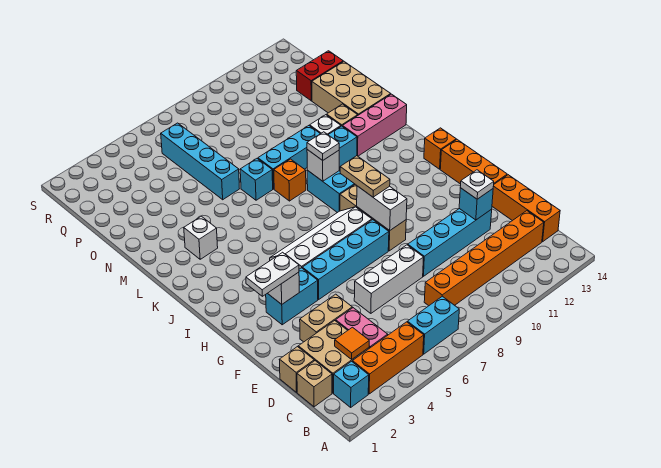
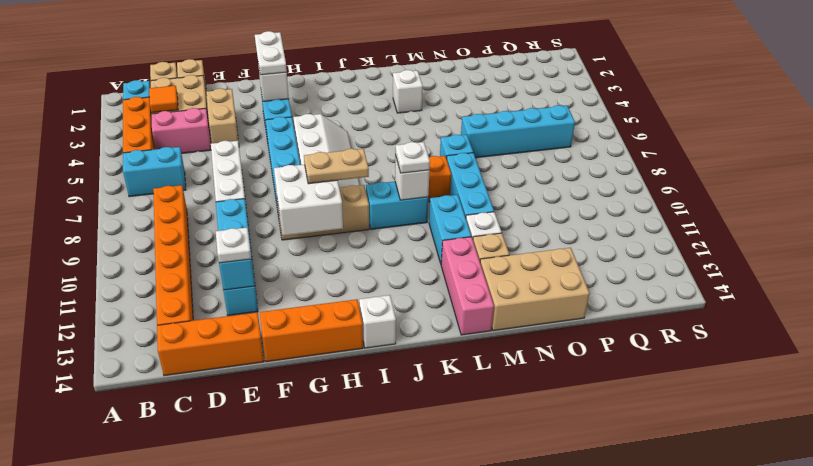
cyan brick B6:B7 level 1 -> cyan brick B6:C6 level 1
white brick G9:H9 level 2 -> white brick G9:H10 level 2
orange brick I14 level 1 -> white brick I14 level 1
red brick P13:P14 level 1 -> none

